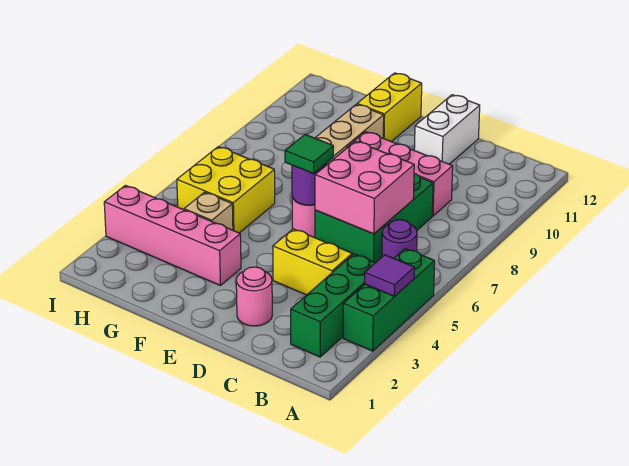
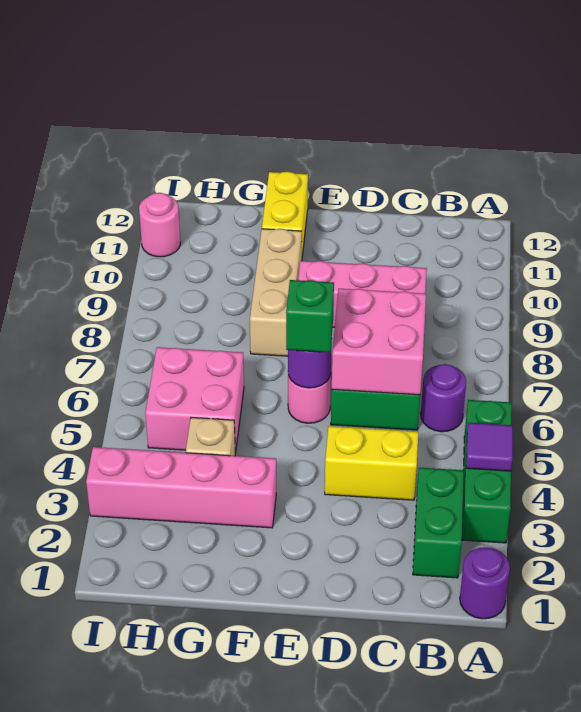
none -> purple round brick A1 level 1
green brick B2:B4 level 1 -> green brick B2:B3 level 1
pink round brick D2 level 1 -> pink round brick I11 level 1
white brick D11:D12 level 1 -> none
green tile E6 level 3 -> green brick E6 level 3
yellow brick G5:H6 level 1 -> pink brick G5:H6 level 1

